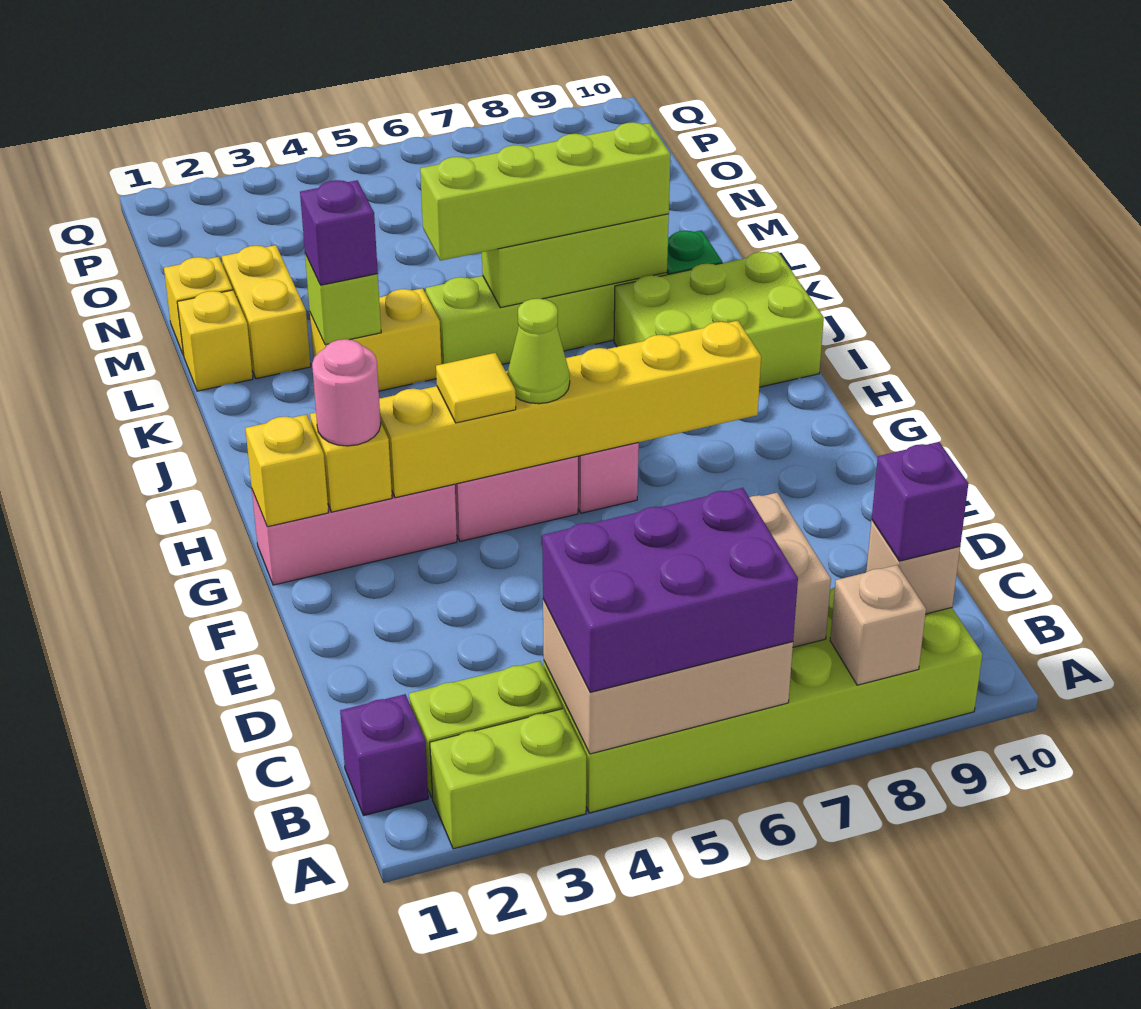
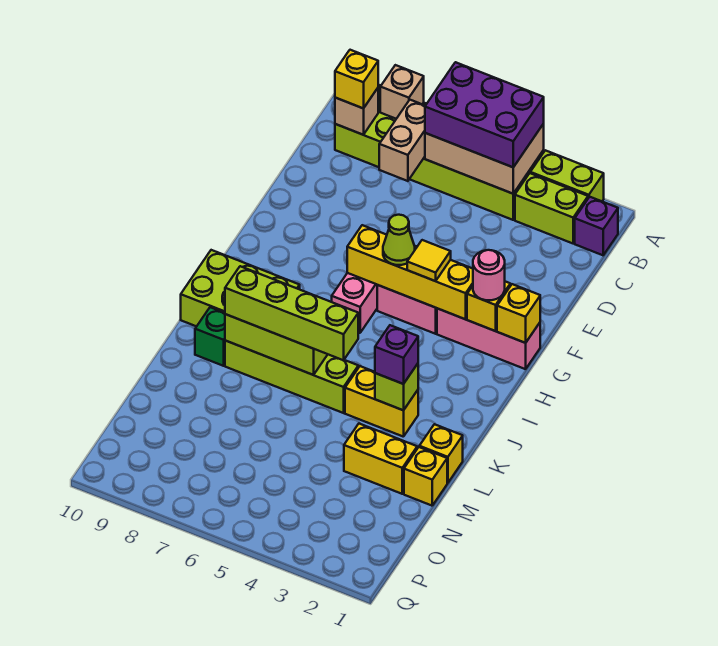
purple brick B9 level 3 -> yellow brick B9 level 3
yellow brick G3:G8 level 2 -> yellow brick G3:G6 level 2
yellow brick L2:M2 level 1 -> yellow brick M2:M3 level 1

